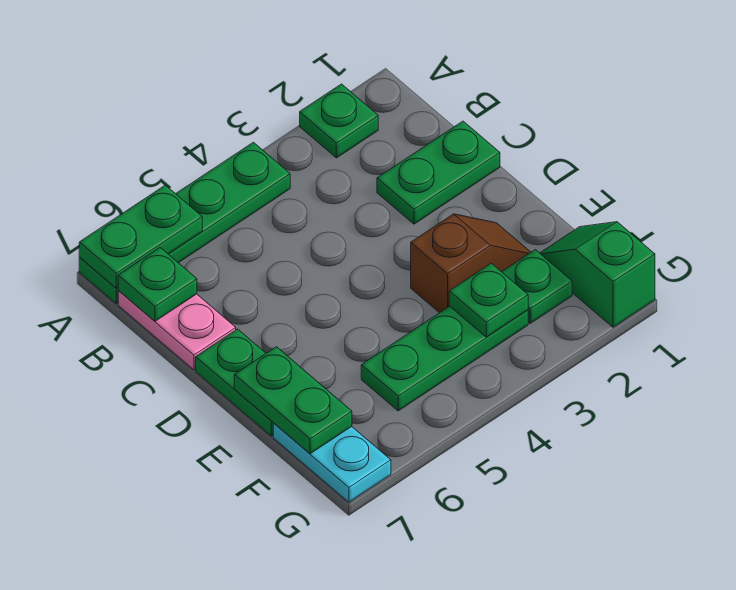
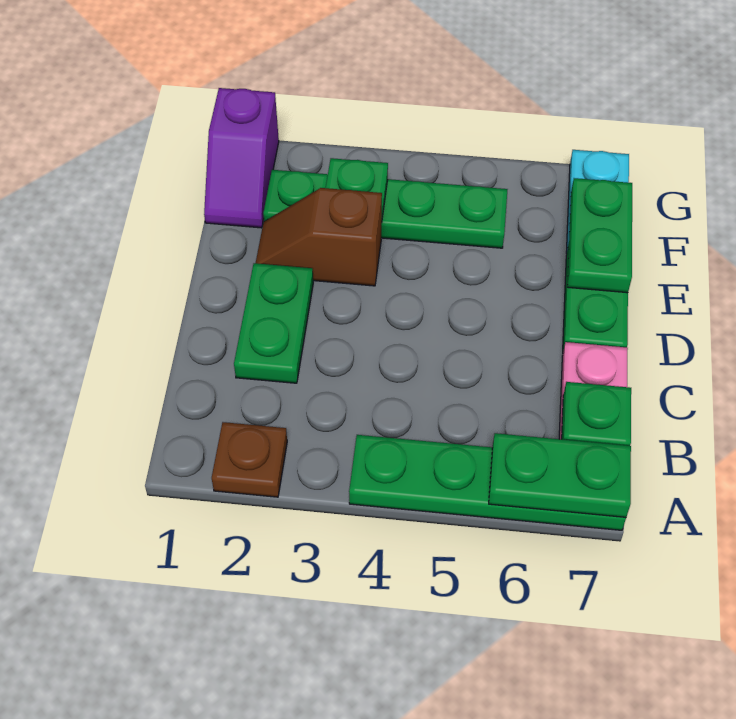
green plate A2 level 1 -> brown plate A2 level 1
green plate C1:C2 level 1 -> green plate C2:D2 level 1
green slope F1:G1 level 1 top G -> purple slope F1:G1 level 1 top G

